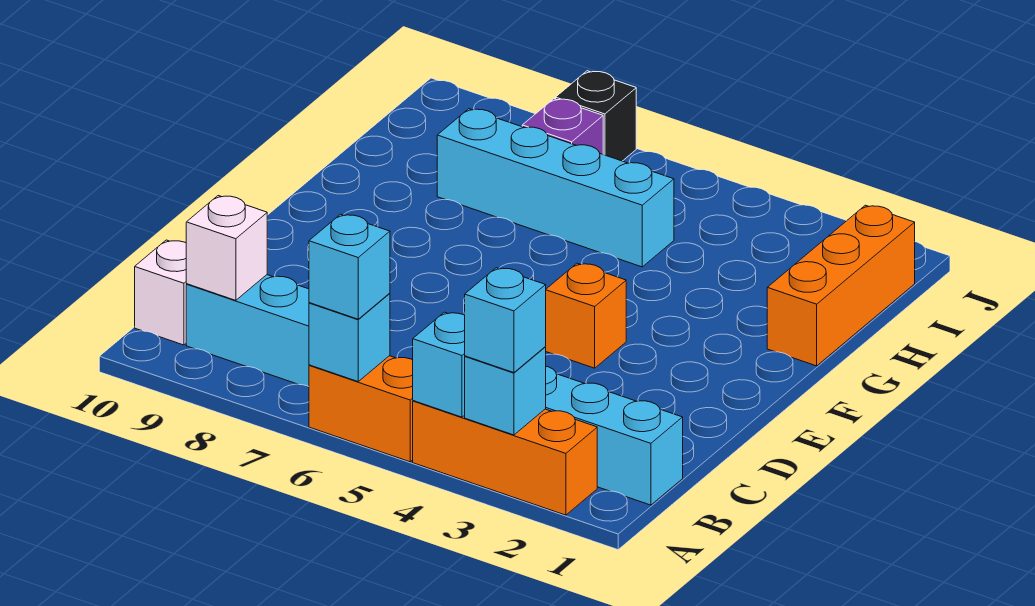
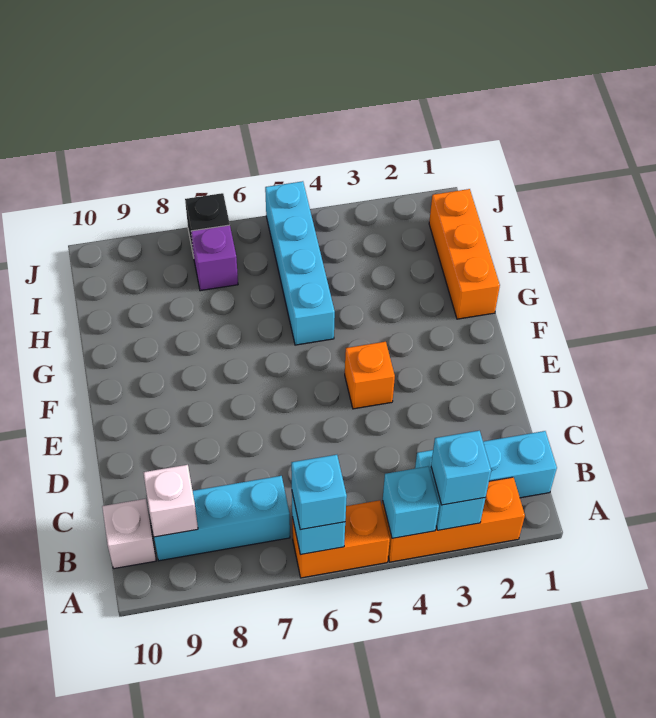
cyan brick H5:H8 level 1 -> cyan brick G5:J5 level 1

